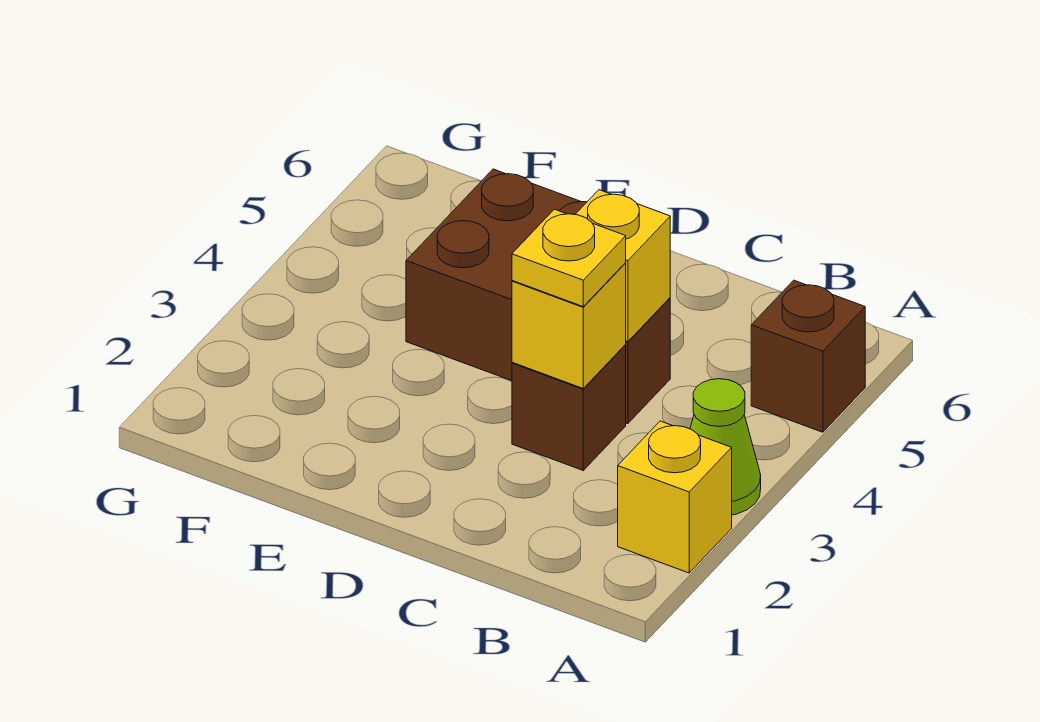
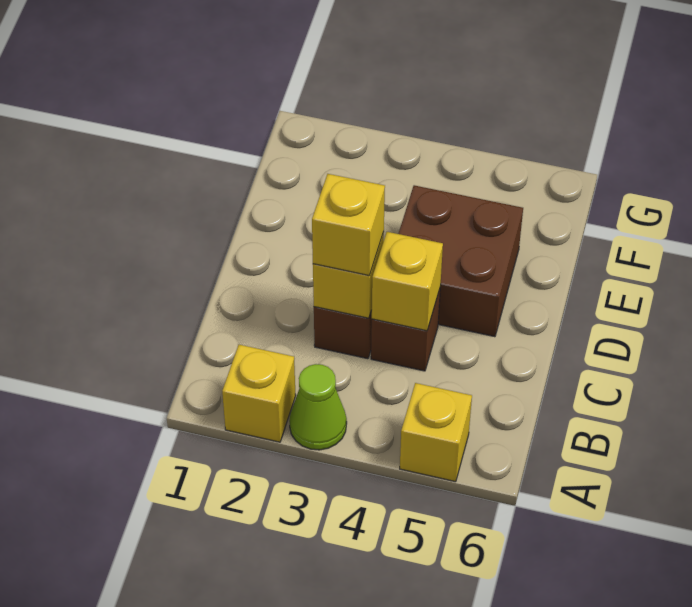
brown brick A5 level 1 -> yellow brick A5 level 1
yellow plate C3 level 3 -> yellow brick C3 level 3

